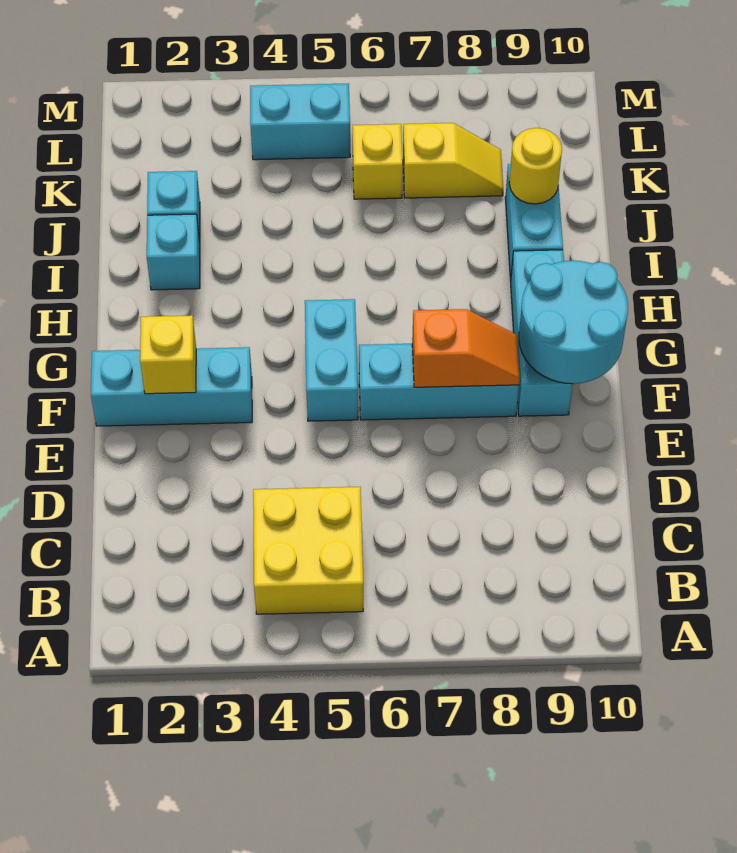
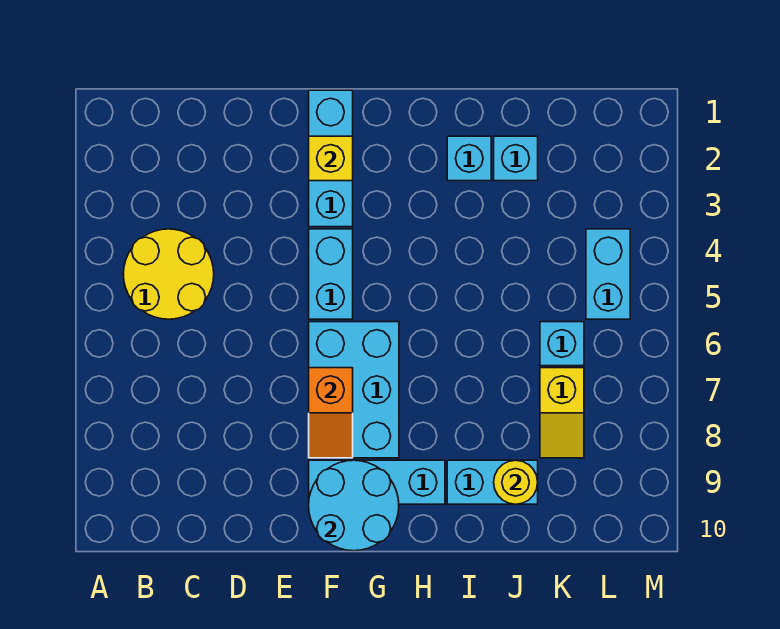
yellow brick B4:C5 level 1 -> yellow round brick B4:C5 level 1
cyan brick F5:G5 level 1 -> cyan brick F4:F5 level 1
cyan brick F6:F8 level 1 -> cyan brick F6:G8 level 1
yellow brick K6 level 1 -> cyan brick K6 level 1

